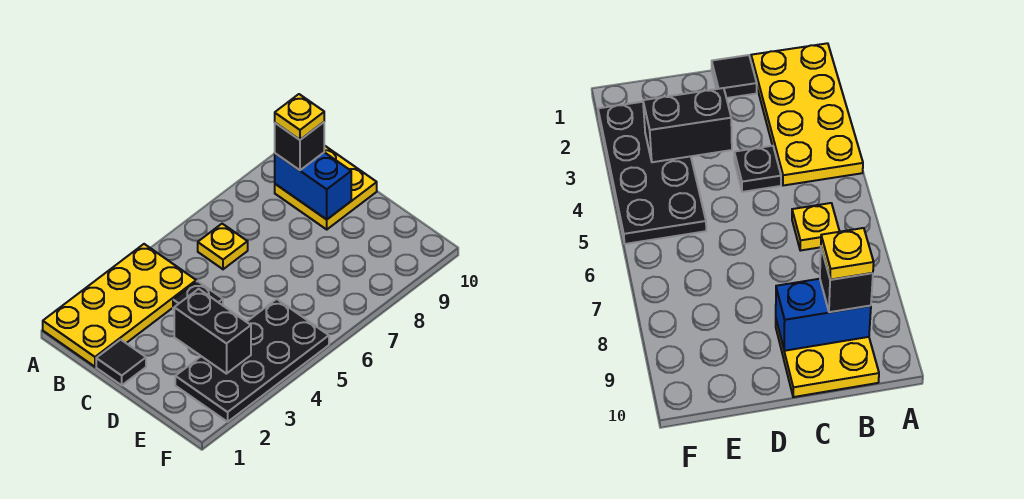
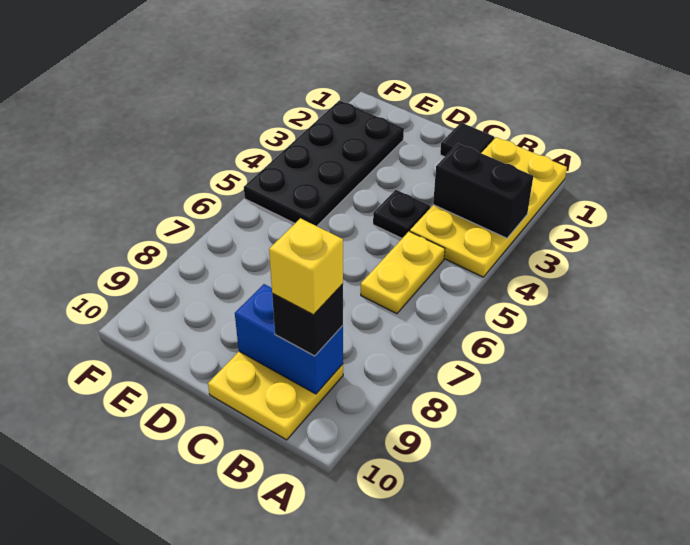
yellow plate B6 level 1 -> yellow plate B5:B6 level 1
yellow plate B9 level 4 -> yellow brick B9 level 4
black brick D3:E3 level 2 -> black brick A3:B3 level 2

